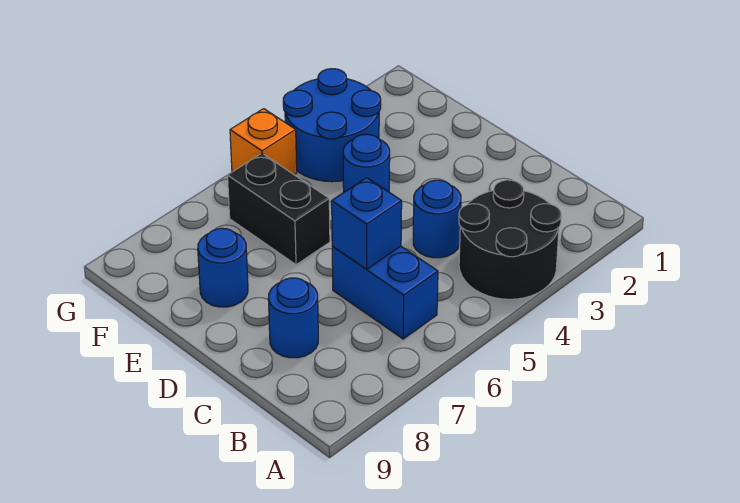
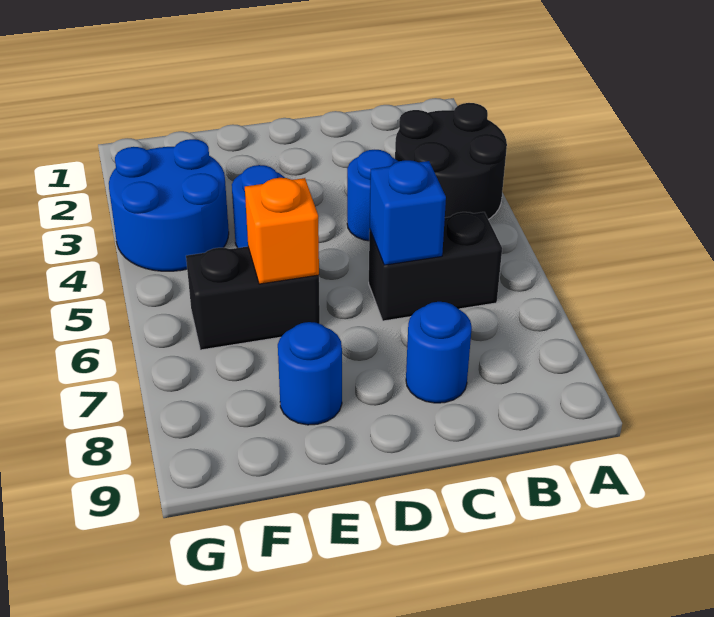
blue brick B6:C6 level 1 -> black brick B6:C6 level 1
orange brick G5 level 1 -> orange brick E6 level 2

